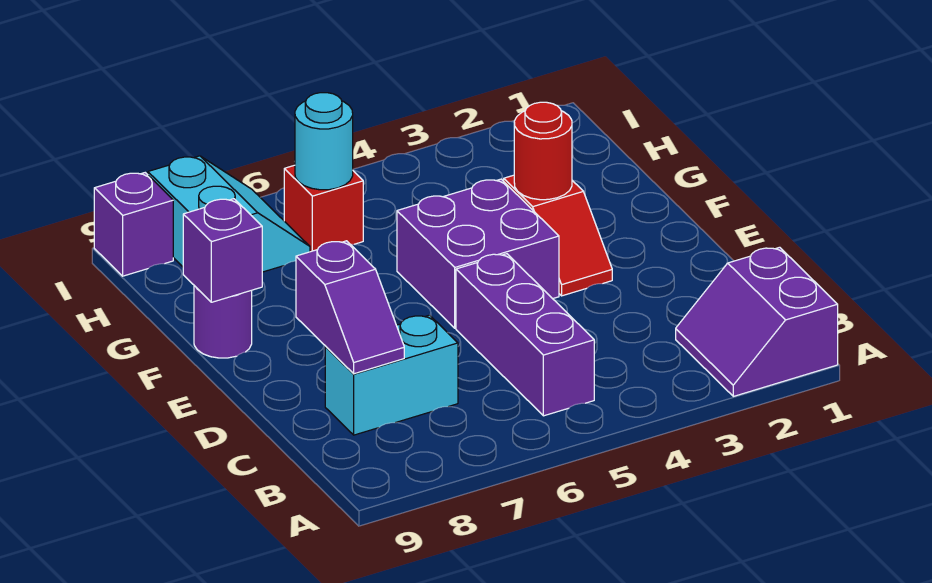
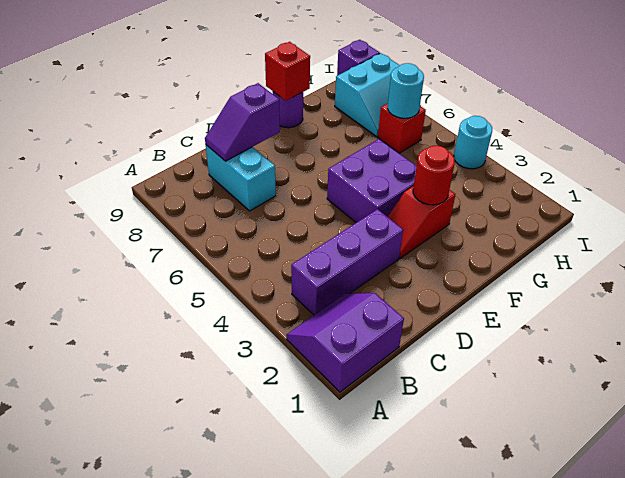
purple brick B5:D5 level 1 -> purple brick B3:D3 level 1
purple brick F9 level 2 -> red brick F9 level 2
none -> cyan round brick I4 level 1

